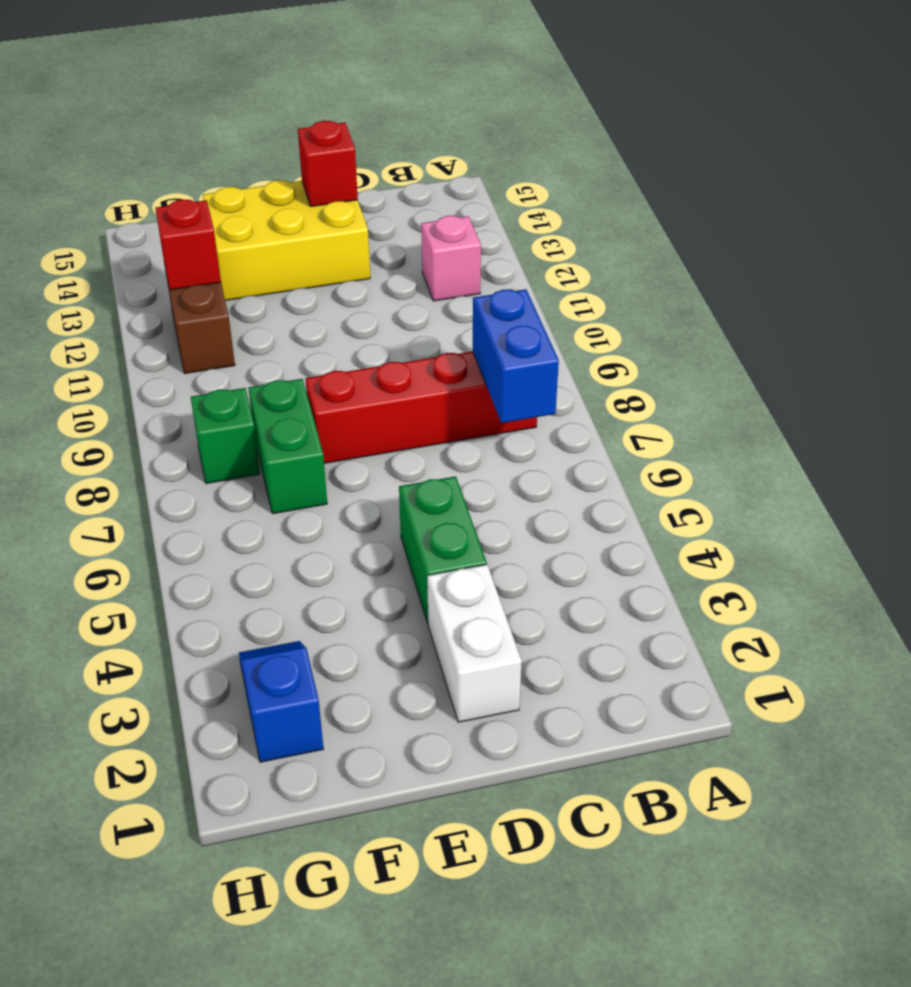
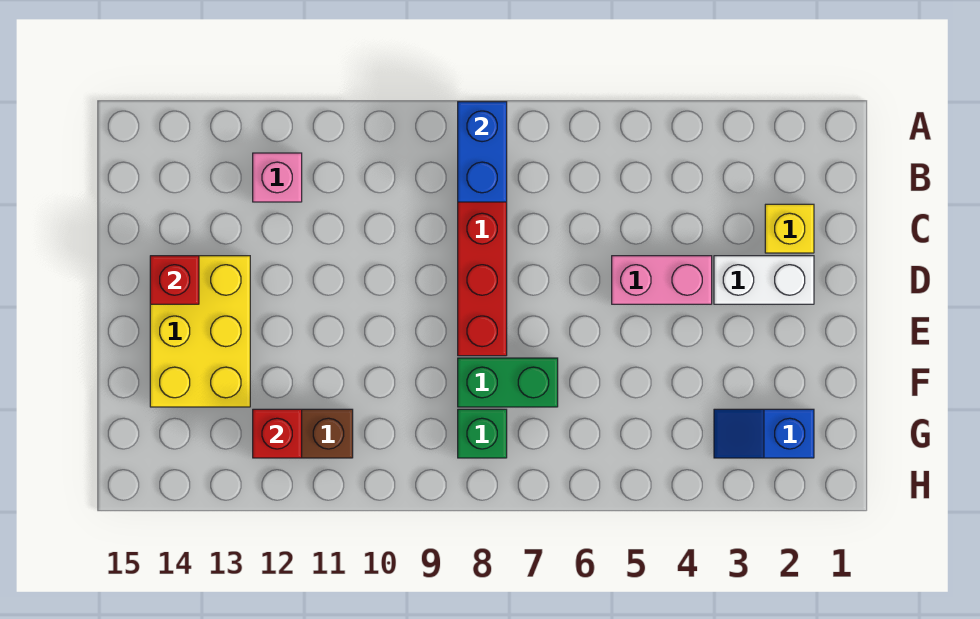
blue brick B7:B8 level 2 -> blue brick A8:B8 level 2
none -> yellow brick C2 level 1
green brick D4:D5 level 1 -> pink brick D4:D5 level 1

